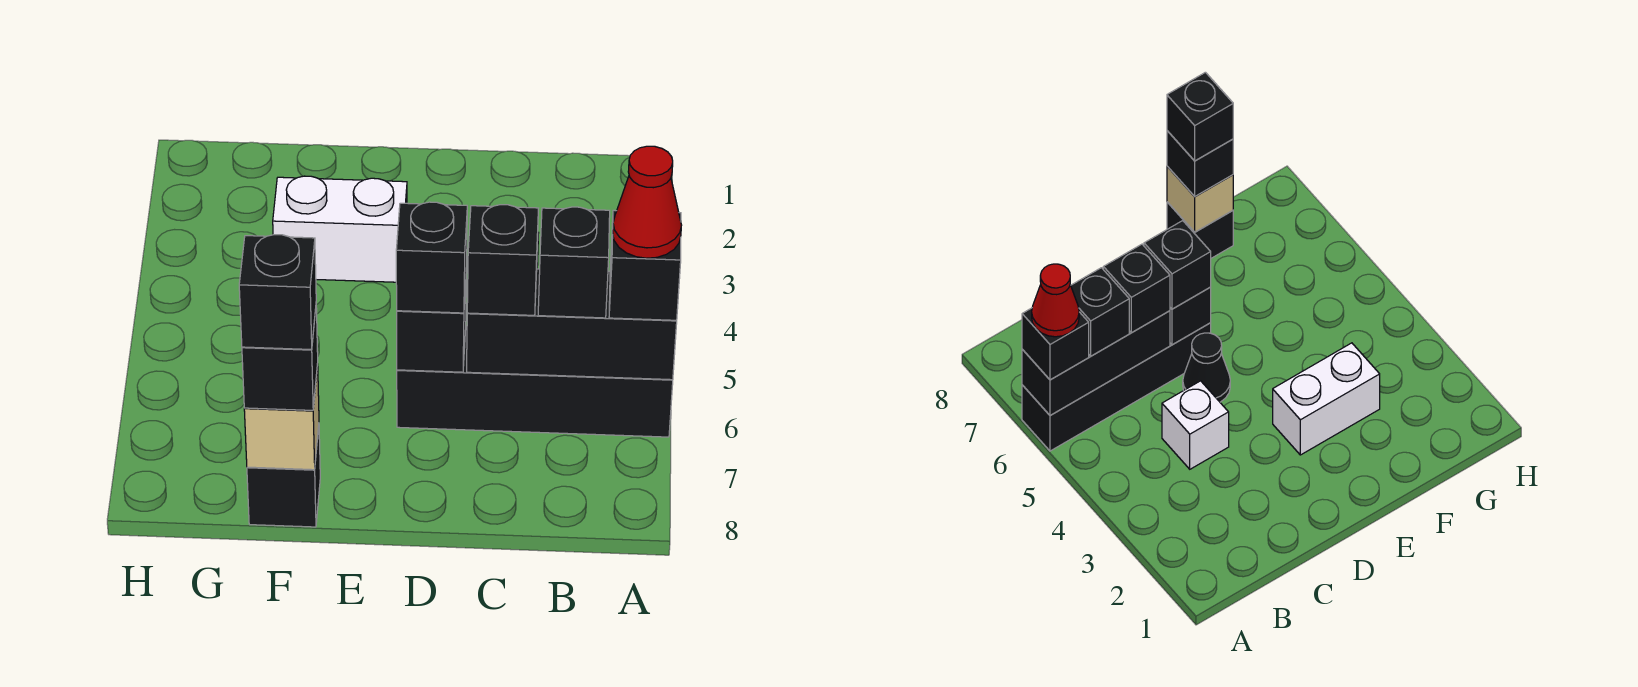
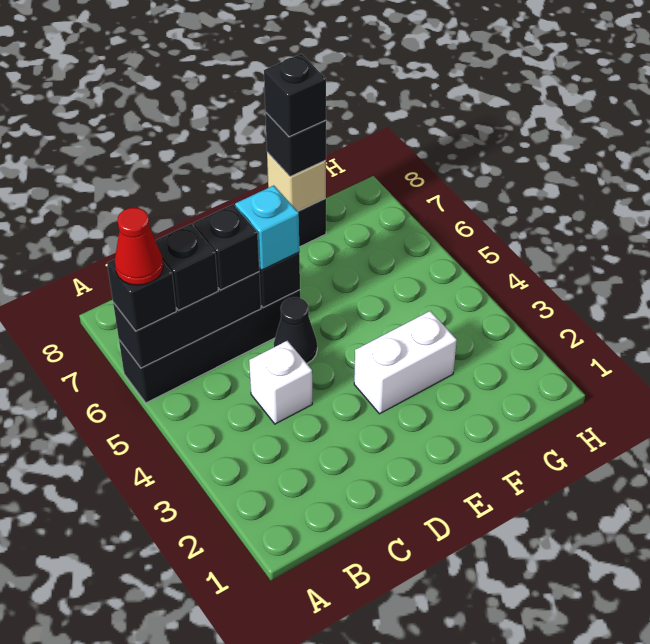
black brick D6 level 3 -> cyan brick D6 level 3

